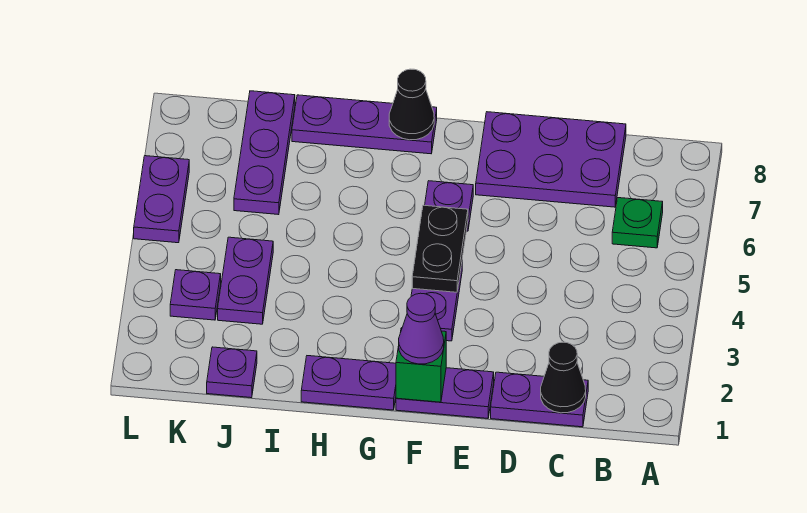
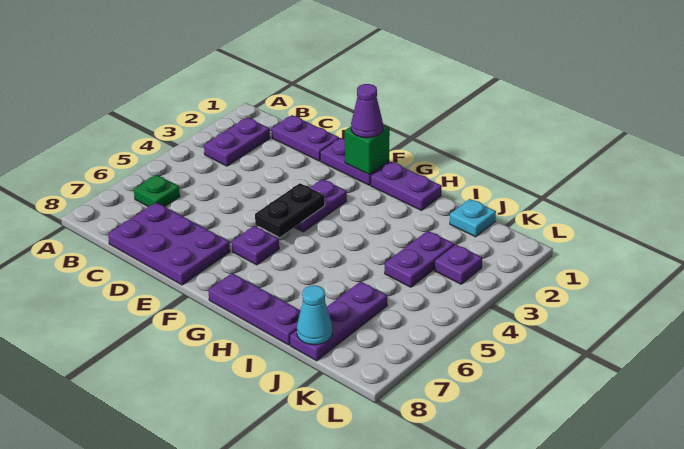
black cone C1 level 2 -> none
black cone G8 level 2 -> none
purple plate J1 level 1 -> cyan plate J1 level 1
none -> cyan cone J8 level 2
purple plate L5:L6 level 1 -> purple plate B2:B3 level 1

